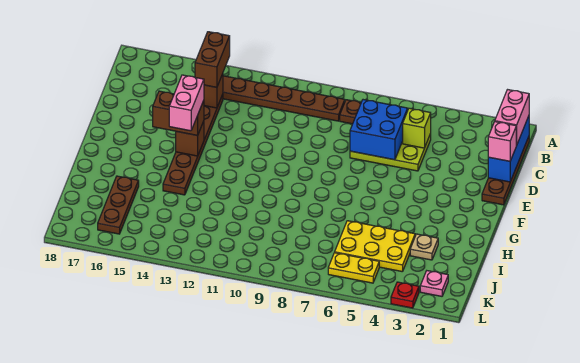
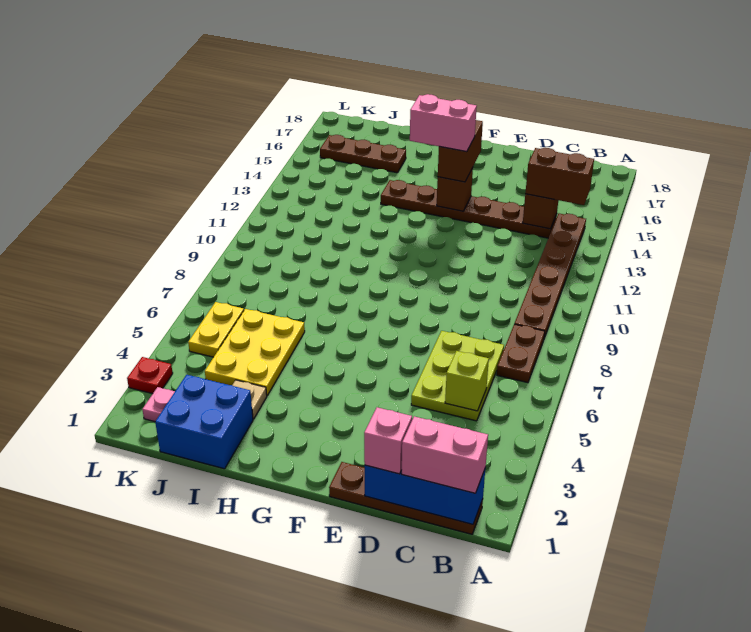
blue brick C6:D7 level 2 -> blue brick I1:J2 level 1

